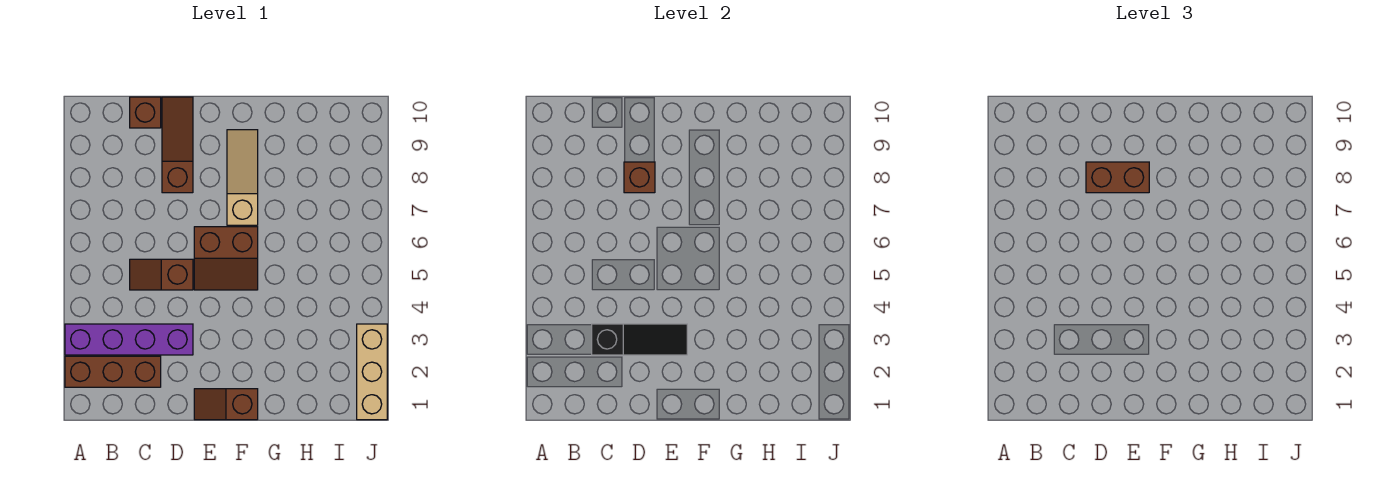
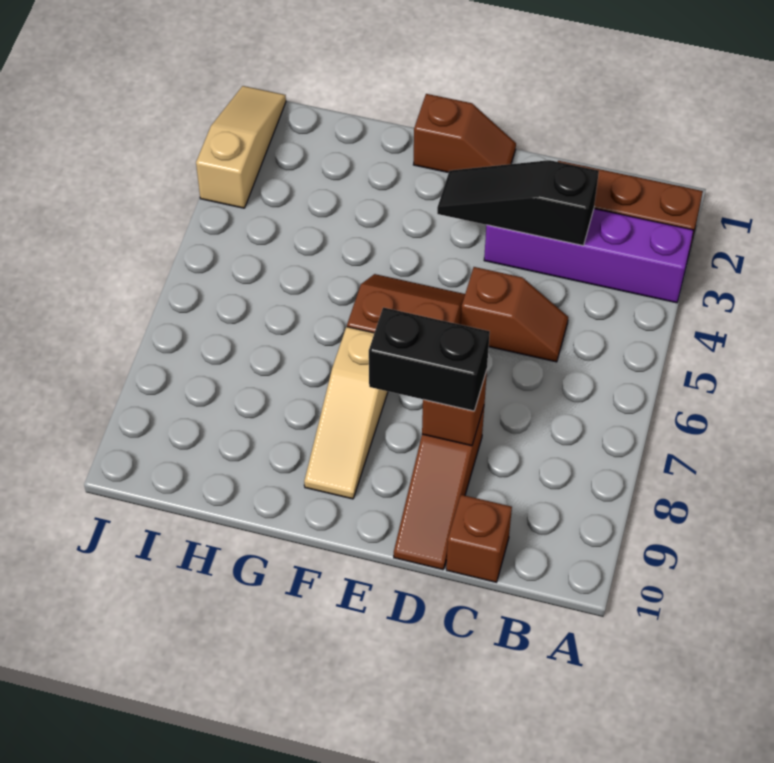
brown brick D8:E8 level 3 -> black brick D8:E8 level 3
tan brick J1:J3 level 1 -> tan slope J1:J3 level 1 top 3

